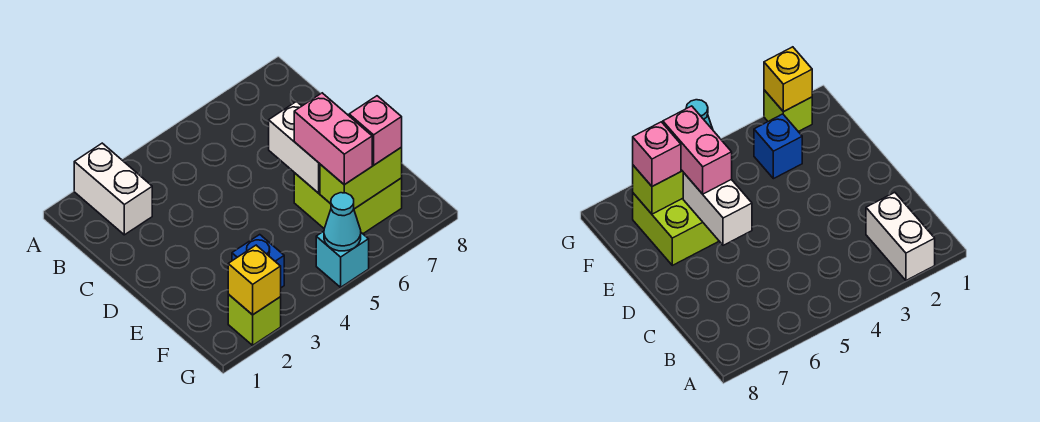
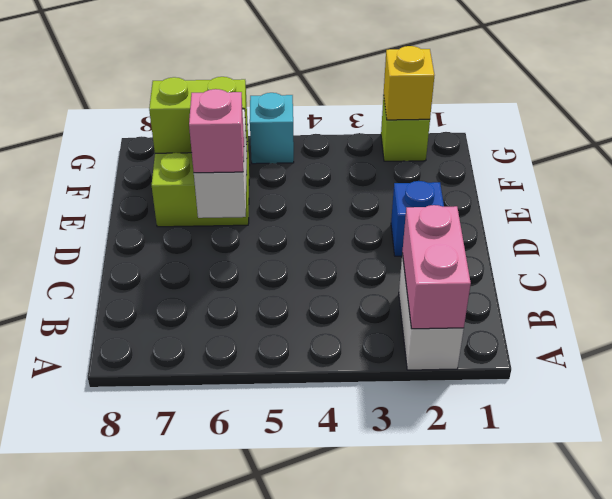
pink brick E6:F6 level 3 -> pink brick A2:B2 level 2
blue brick F3 level 1 -> blue brick D2 level 1
pink brick F7 level 3 -> pink brick D6 level 3
cyan cone G5 level 2 -> none

